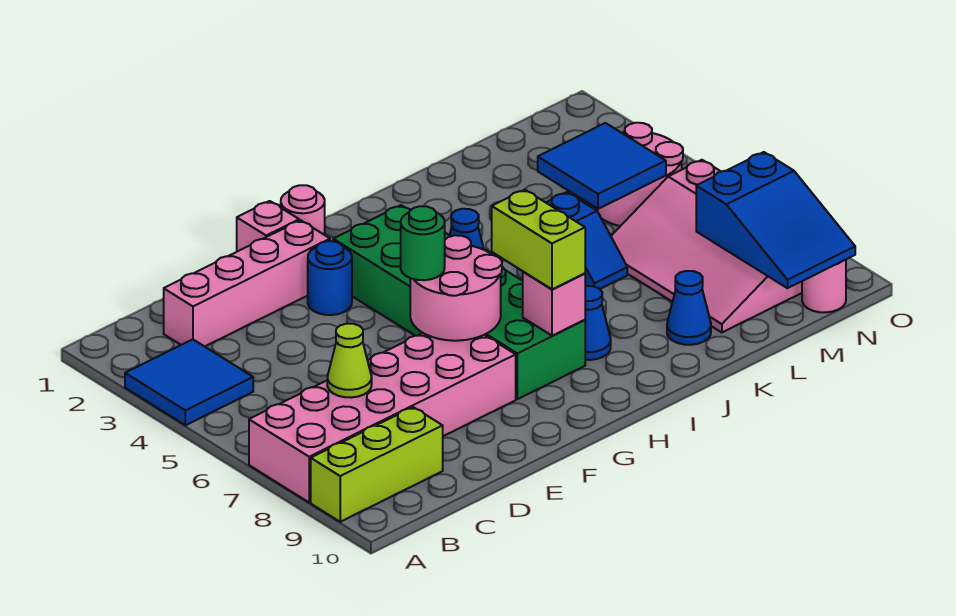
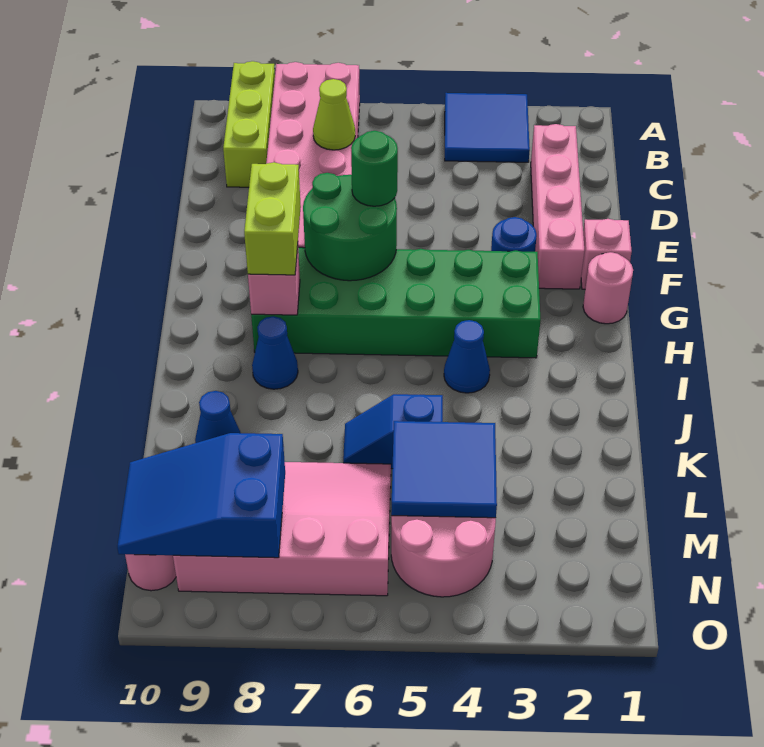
pink round brick F6:G7 level 2 -> green round brick F6:G7 level 2
lime brick H7:H8 level 3 -> lime brick G8:H8 level 3

